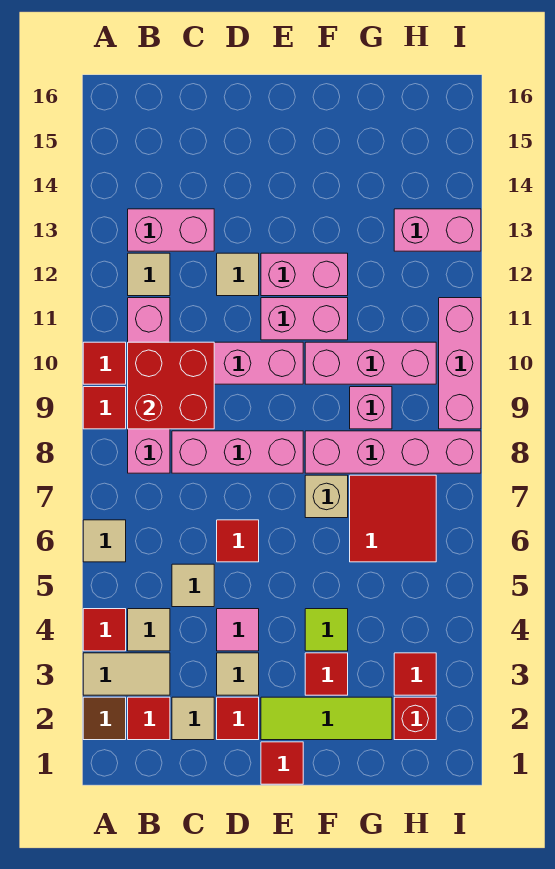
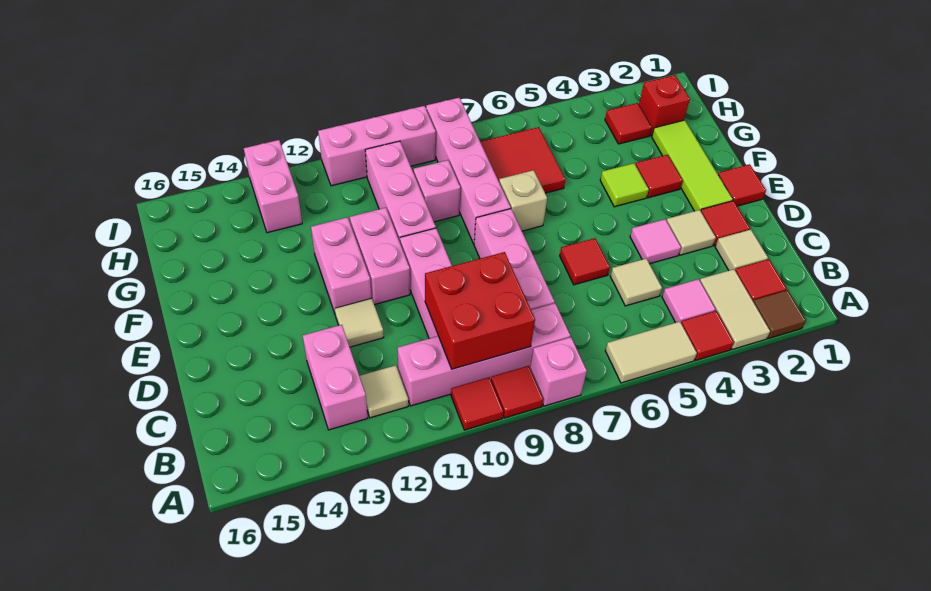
tan tile A6 level 1 -> tan tile A5:A6 level 1
none -> pink brick A8 level 1
tan tile B4 level 1 -> pink tile B4 level 1

